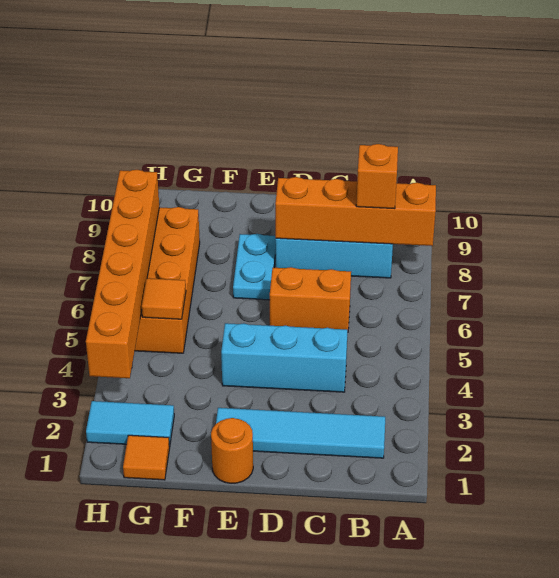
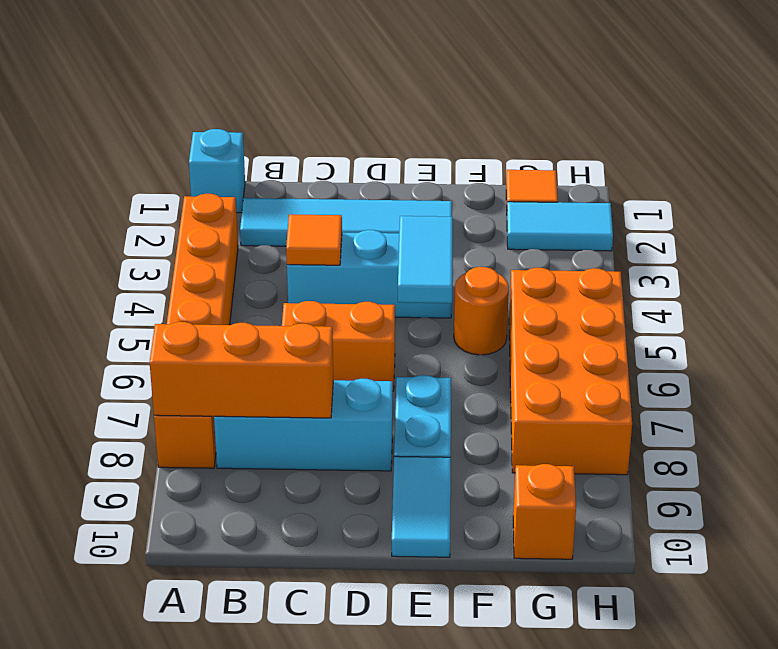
none -> cyan brick A1 level 1
orange brick A8:D8 level 2 -> orange brick A8:C8 level 2
orange brick B8 level 3 -> orange brick G10 level 1
orange round brick E1 level 1 -> orange round brick F5 level 1
none -> cyan tile E4:E5 level 2
none -> cyan tile E9:E10 level 1
orange tile G5 level 2 -> orange tile C4 level 2
orange brick H3:H8 level 2 -> orange brick A3:A8 level 1

